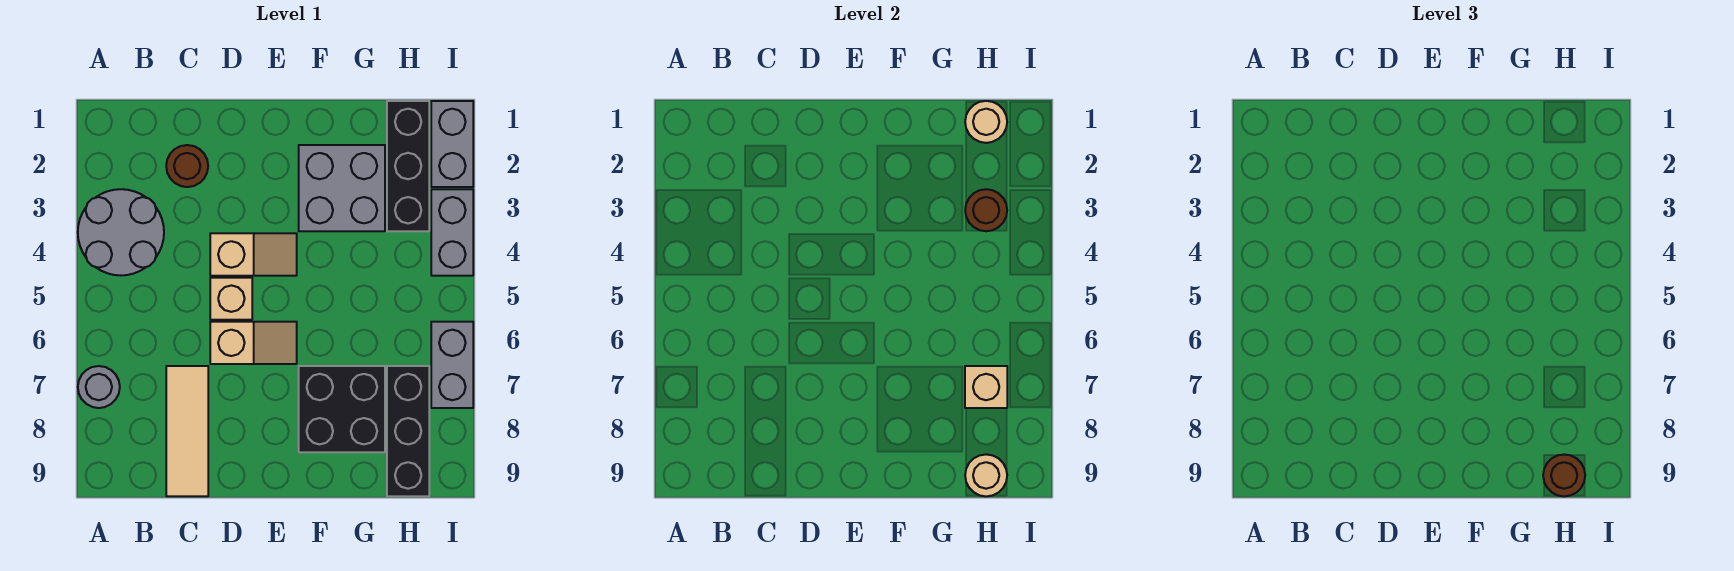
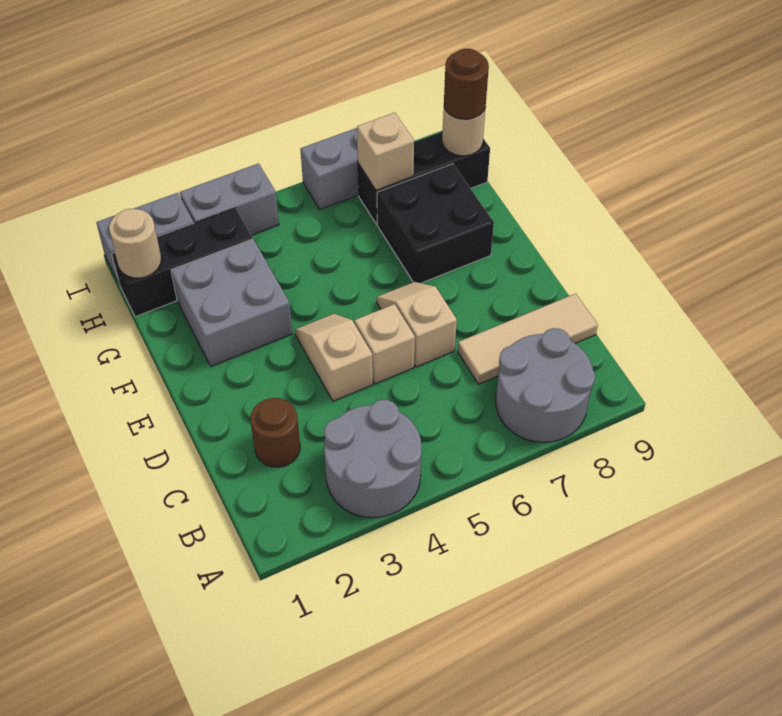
grey round brick A7 level 1 -> grey round brick A7:B8 level 1
brown round brick H3 level 2 -> none

